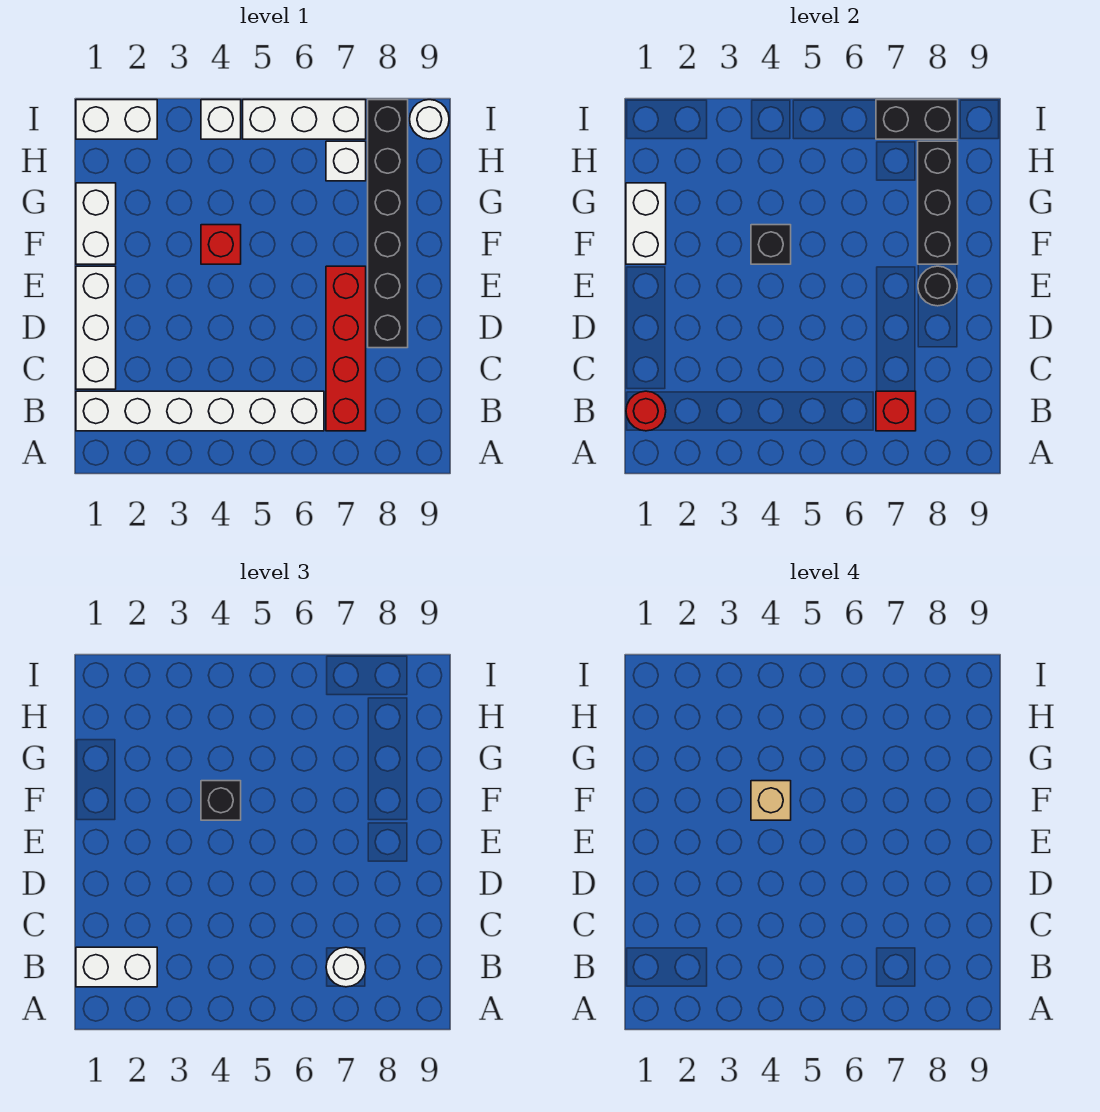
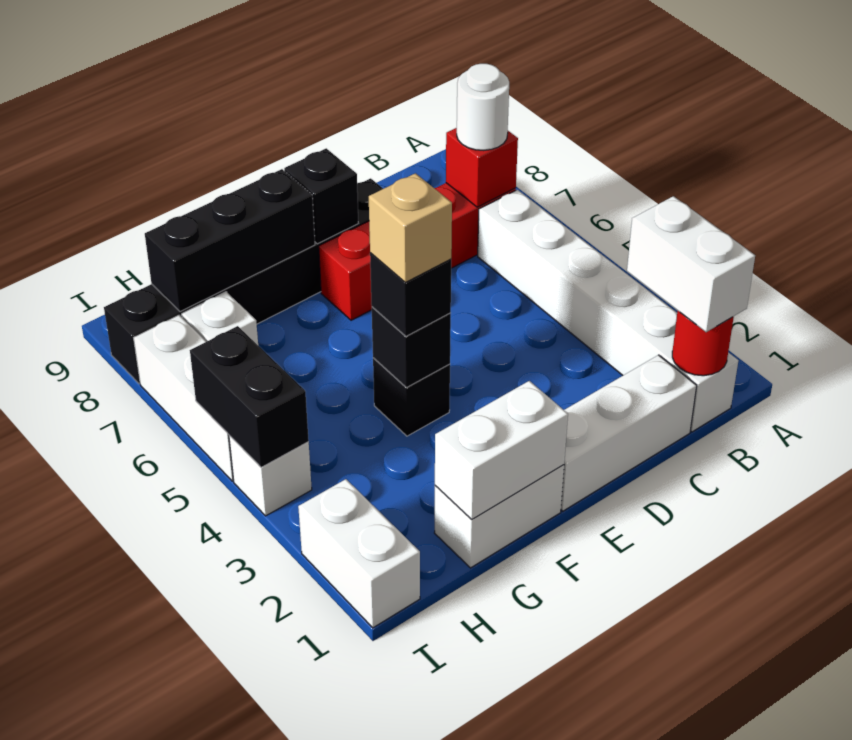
black round brick E8 level 2 -> black brick E8 level 2
red brick F4 level 1 -> black brick F4 level 1
black brick I7:I8 level 2 -> black brick I4:I5 level 2
white round brick I9 level 1 -> none

